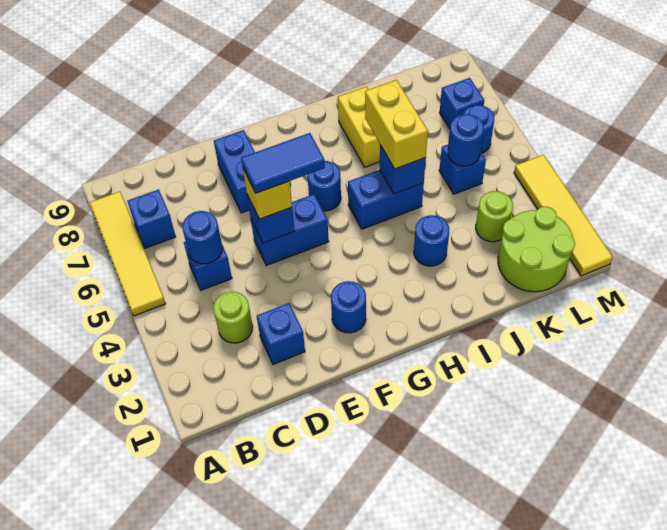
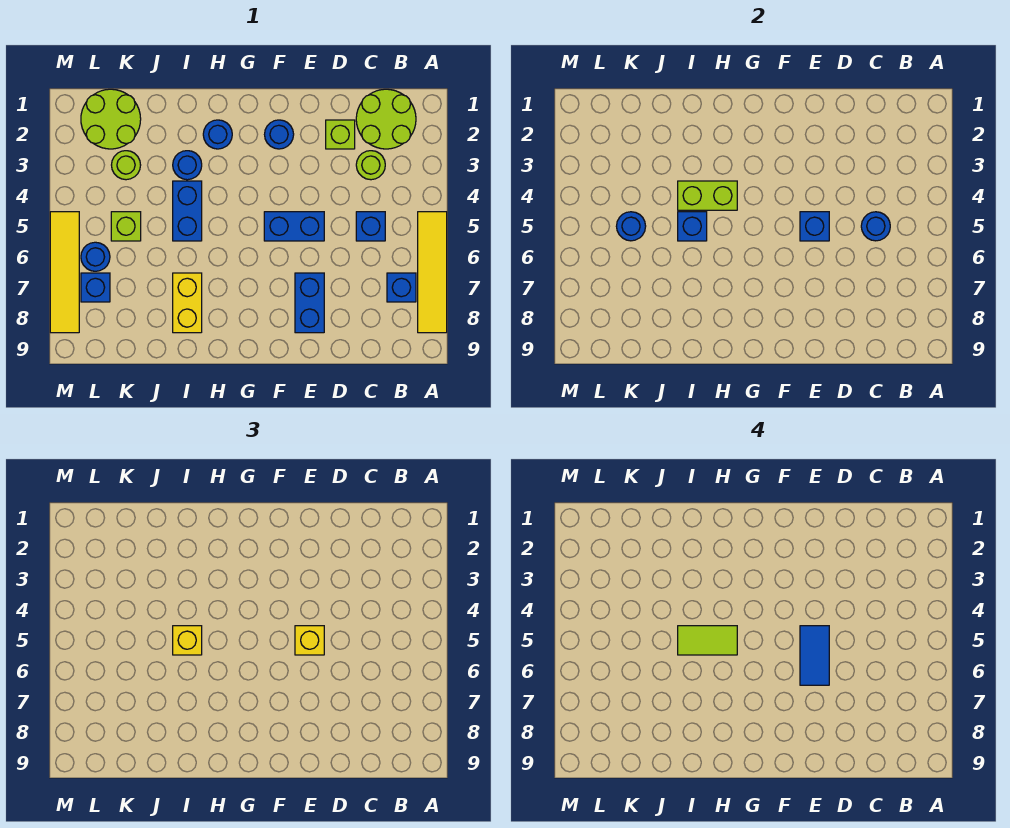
none -> lime round brick B1:C2 level 1
blue brick D2 level 1 -> lime brick D2 level 1
blue tile E5:F5 level 4 -> blue tile E5:E6 level 4
blue round brick G6 level 1 -> blue round brick H2 level 1
none -> lime brick H4:I4 level 2
blue brick H5:I5 level 1 -> blue brick I4:I5 level 1
none -> lime tile H5:I5 level 4
yellow brick I5:I6 level 3 -> yellow brick I5 level 3
blue brick K5 level 1 -> lime brick K5 level 1
yellow tile M1:M4 level 1 -> yellow tile M5:M8 level 1

